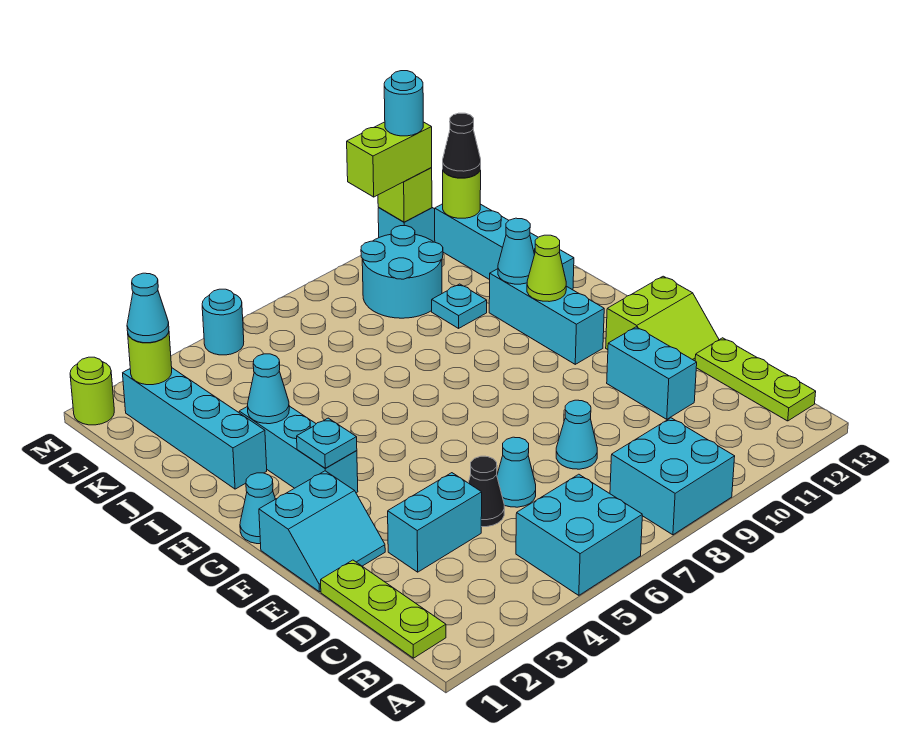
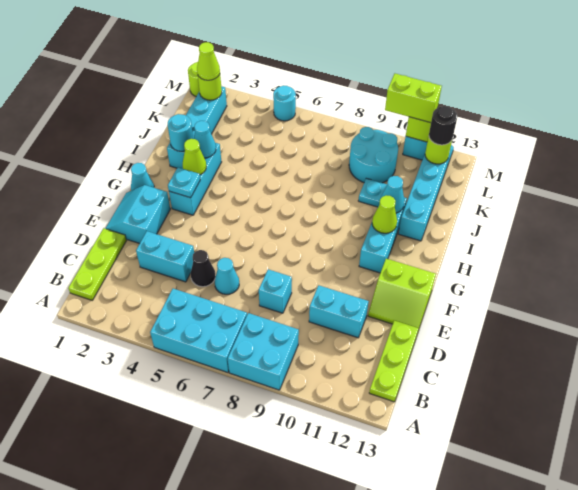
cyan brick A5:B6 level 1 -> cyan brick A5:B7 level 1
cyan cone D8 level 1 -> cyan brick D8 level 1
cyan brick D11:E11 level 1 -> cyan brick D10:D11 level 1
cyan slope E1:F2 level 1 top F -> cyan slope E1:F2 level 1 top 2
none -> lime cone H3 level 2
cyan cone L2 level 3 -> lime cone L2 level 3
black cone L12 level 3 -> black round brick L12 level 3
cyan round brick M11 level 4 -> cyan round brick I2 level 2

